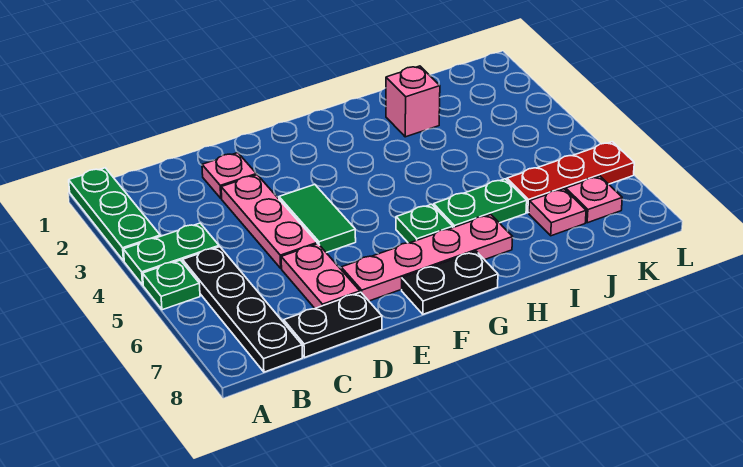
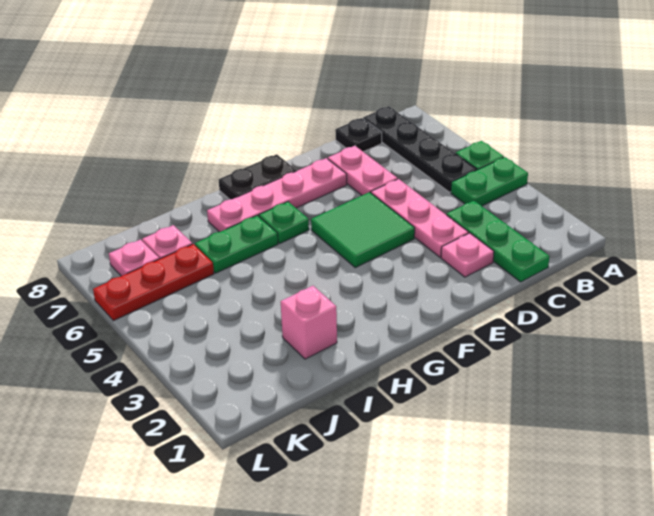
green plate A1:A3 level 1 -> green plate C1:C3 level 1
black plate C8:D8 level 1 -> black plate C8 level 1
green tile E4:E5 level 1 -> green tile E4:F5 level 1

